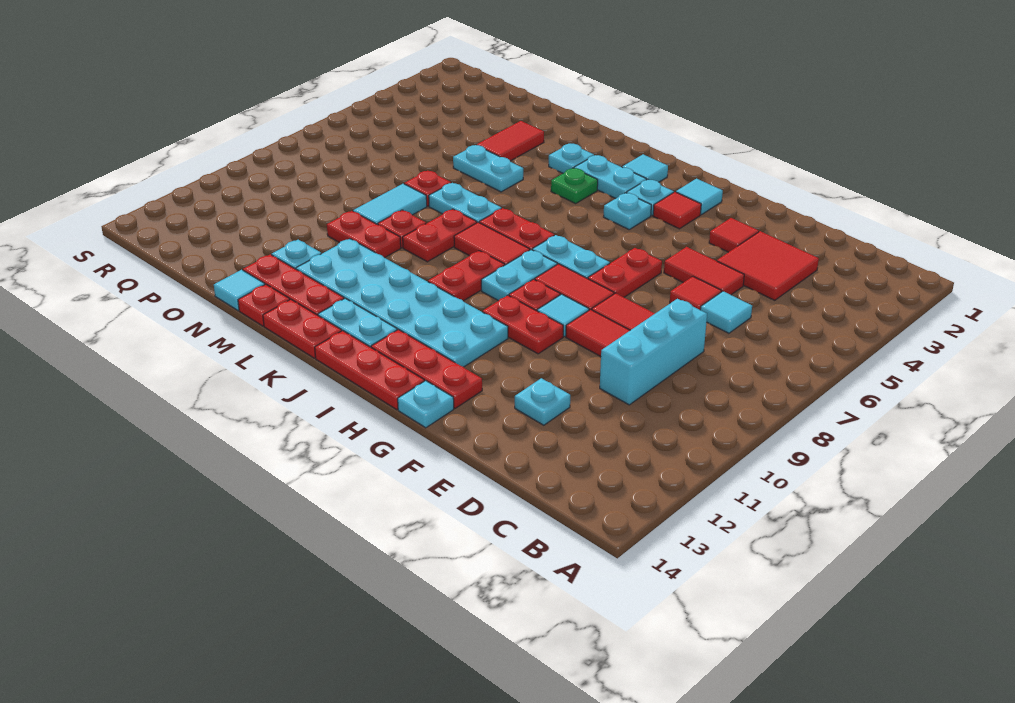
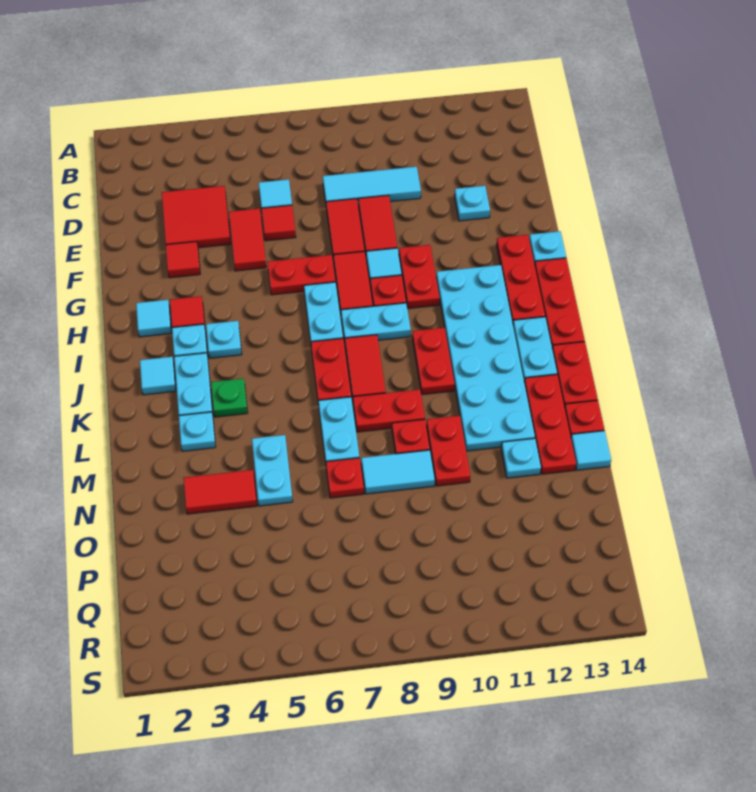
cyan brick D8:D10 level 1 -> cyan tile D8:D10 level 1
red plate J9:J10 level 1 -> red plate J10:K10 level 1

